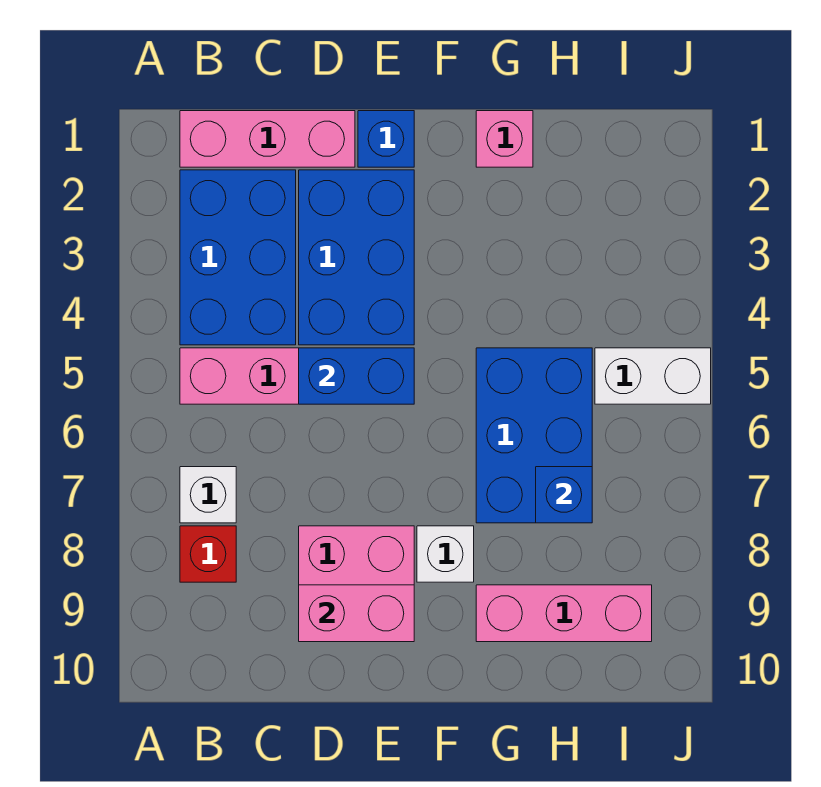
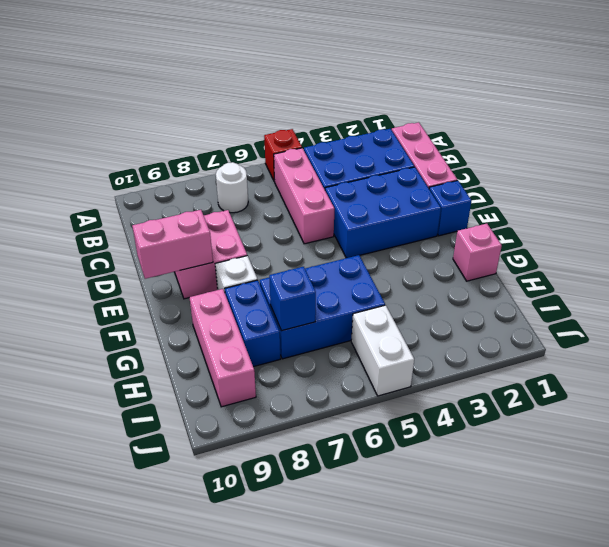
white brick B7 level 1 -> white round brick B7 level 1
red brick B8 level 1 -> red brick A5 level 1
blue brick D5:E5 level 2 -> blue brick G8:H8 level 1
pink brick D9:E9 level 2 -> pink brick E9:E10 level 2

